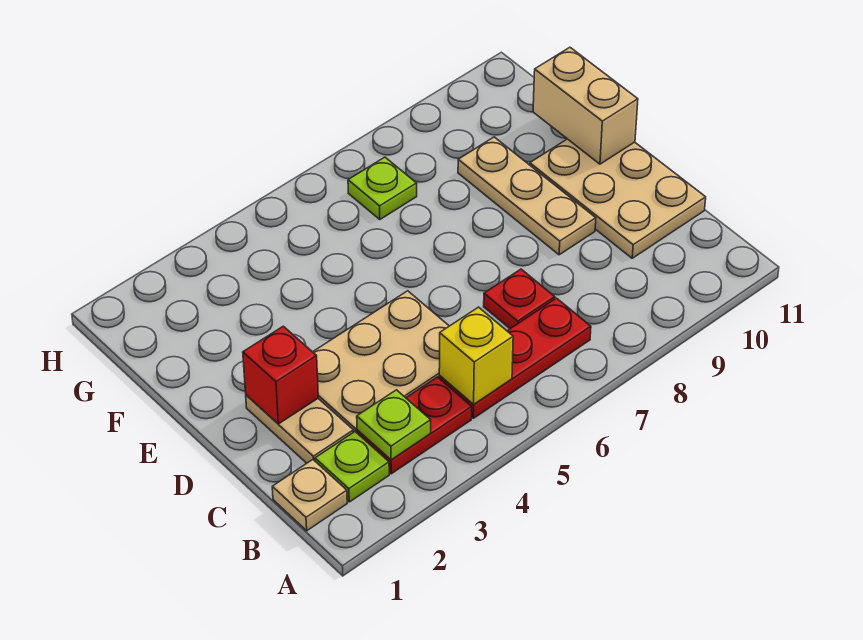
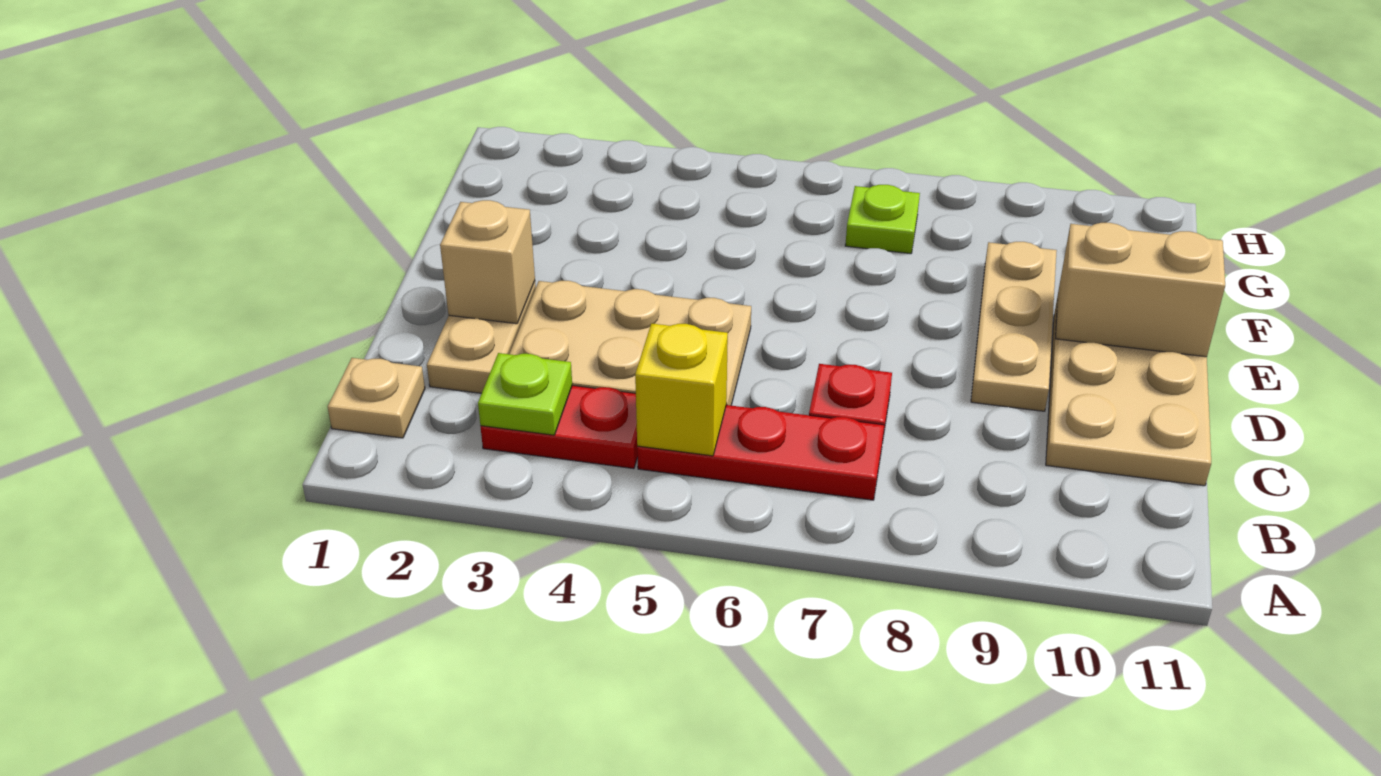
lime plate B2 level 1 -> none
red brick D2 level 2 -> tan brick D2 level 2
tan brick E11:F11 level 2 -> tan brick E10:E11 level 2

